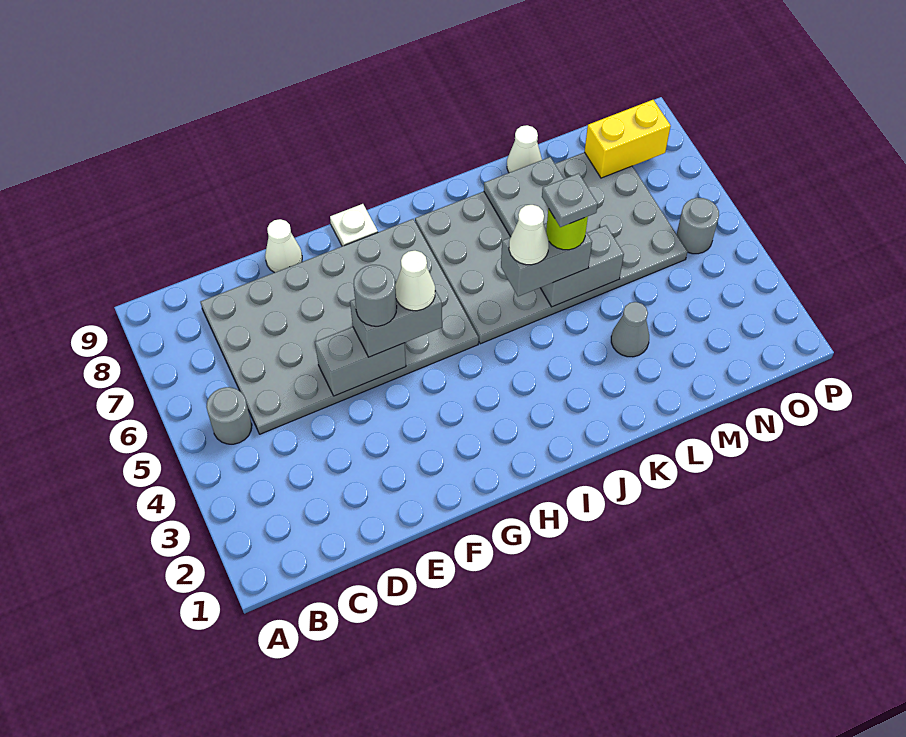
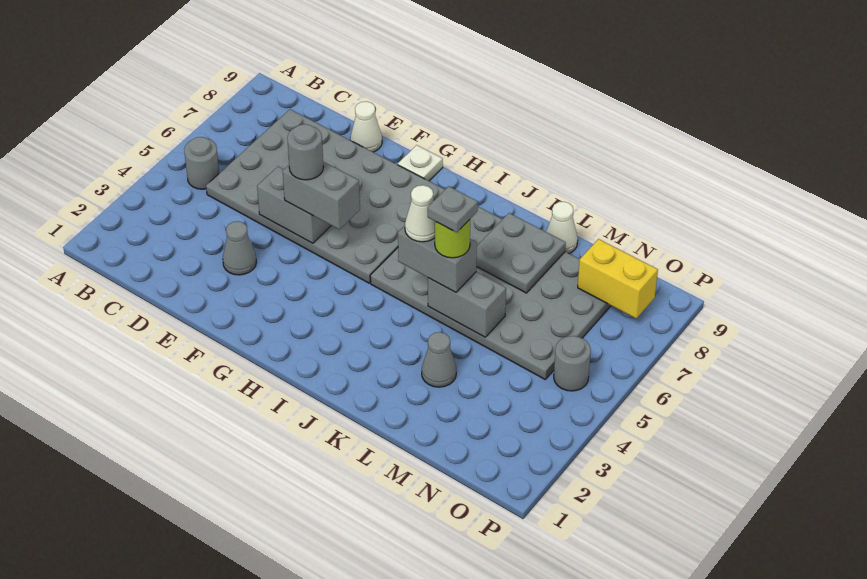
none -> grey cone E3 level 1
white cone G5 level 4 -> none

